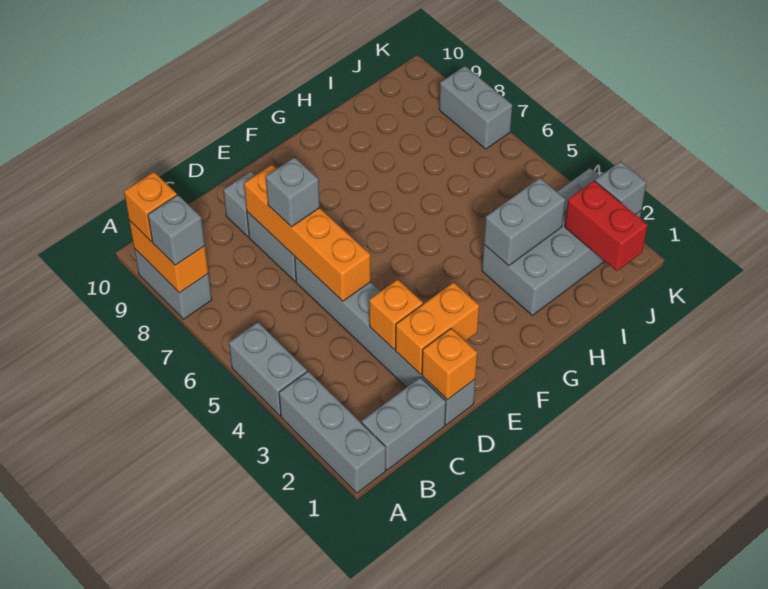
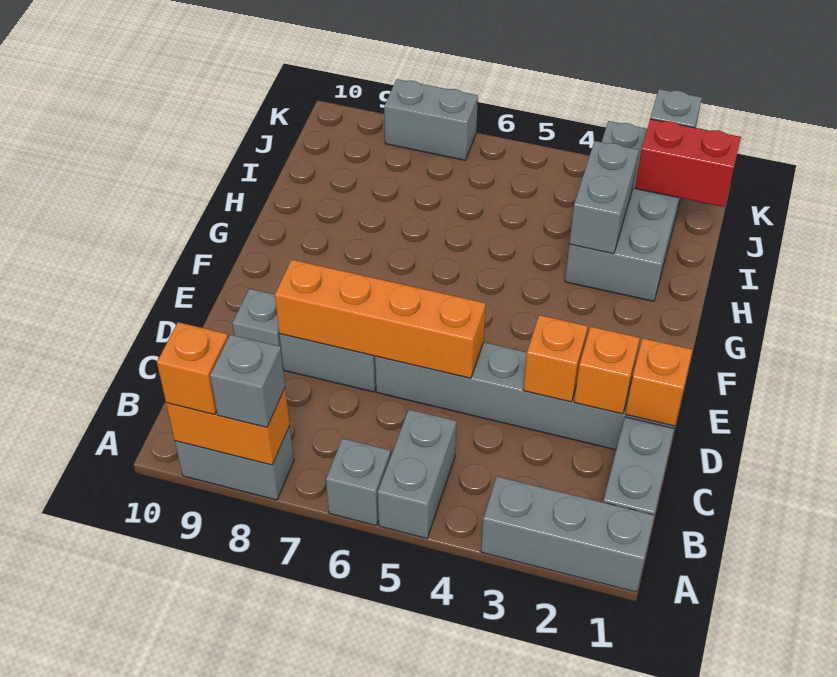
grey brick A4:A5 level 1 -> grey brick A5:B5 level 1
orange brick D2:E2 level 2 -> orange brick D2 level 2
grey brick D7 level 3 -> grey brick A6 level 1

